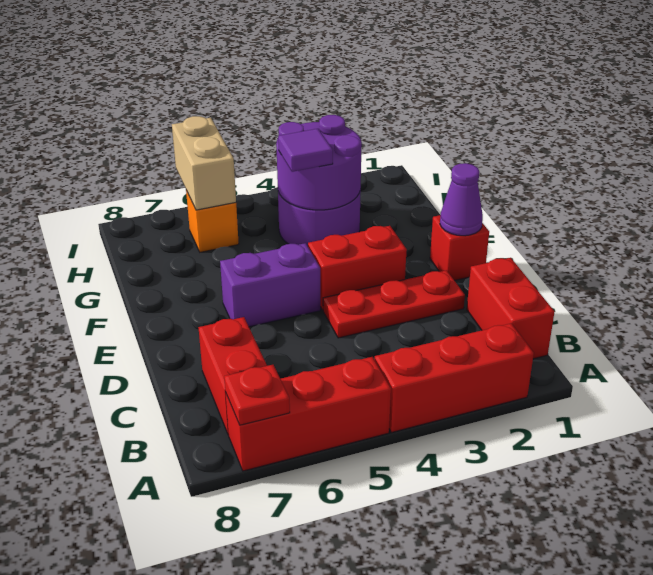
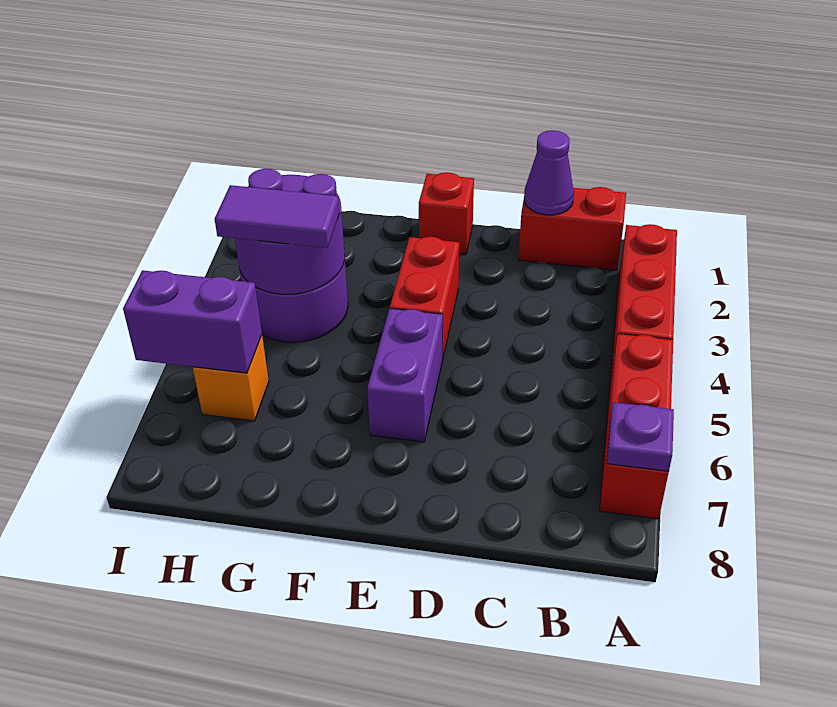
red plate A7 level 2 -> purple plate A7 level 2
red brick B7:C7 level 1 -> none
red plate D2:D4 level 1 -> none
purple cone E1 level 2 -> purple cone C1 level 2
purple tile G4 level 3 -> purple tile G4:H4 level 3
tan brick H6:I6 level 2 -> purple brick H6:I6 level 2

